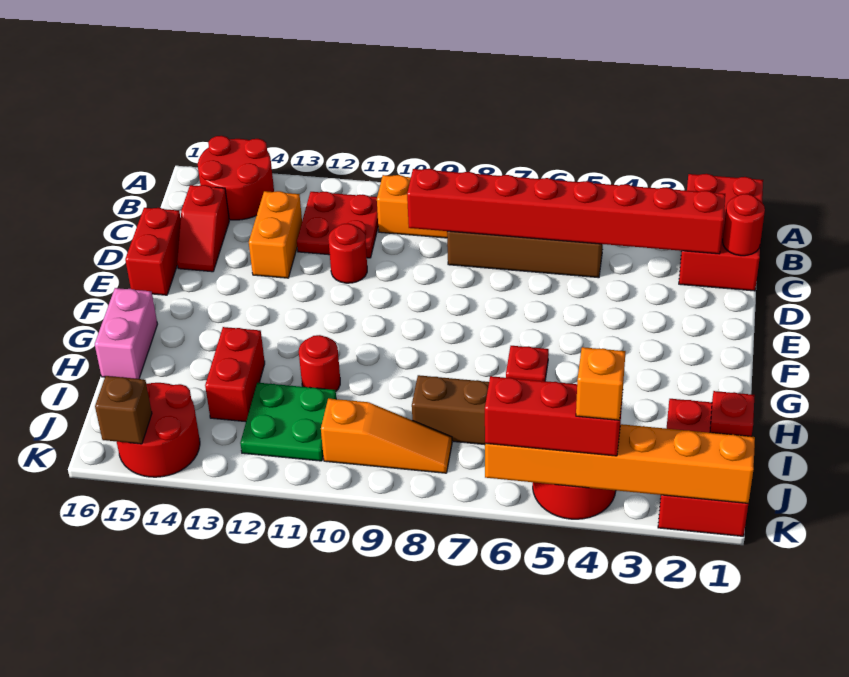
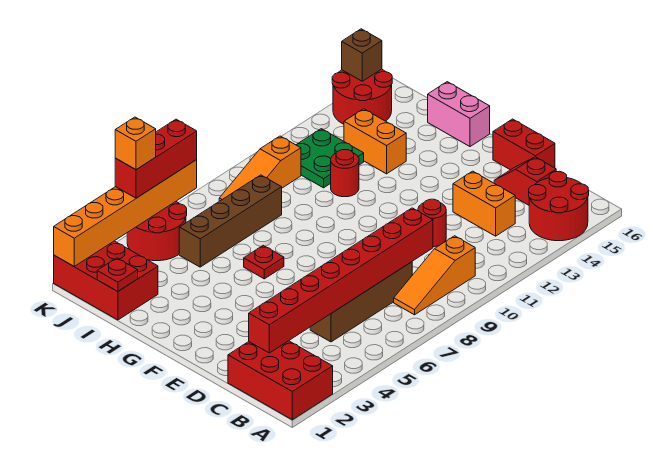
red plate B11:C12 level 1 -> none
red round brick C1 level 2 -> none
red brick H13:I13 level 1 -> orange brick H13:I13 level 1

